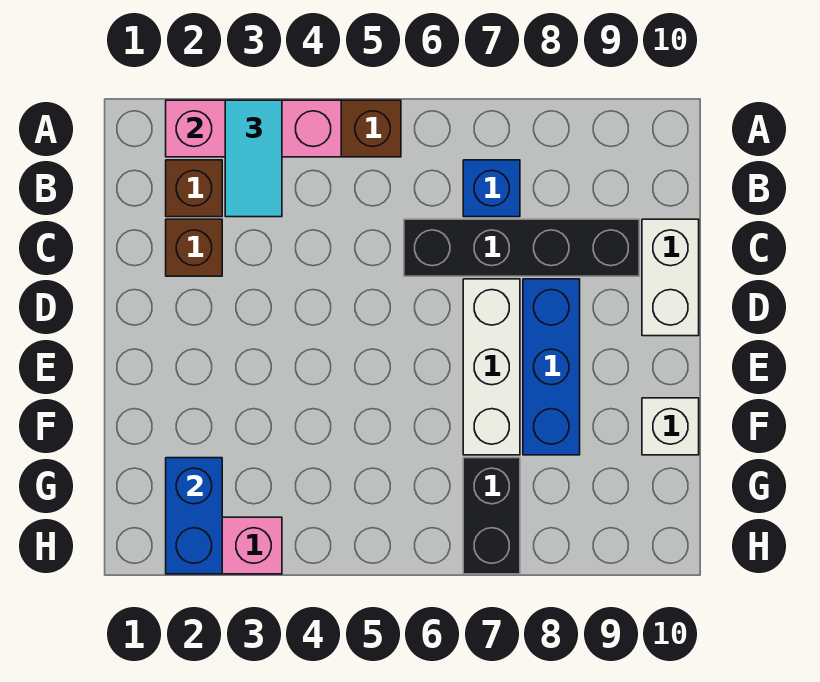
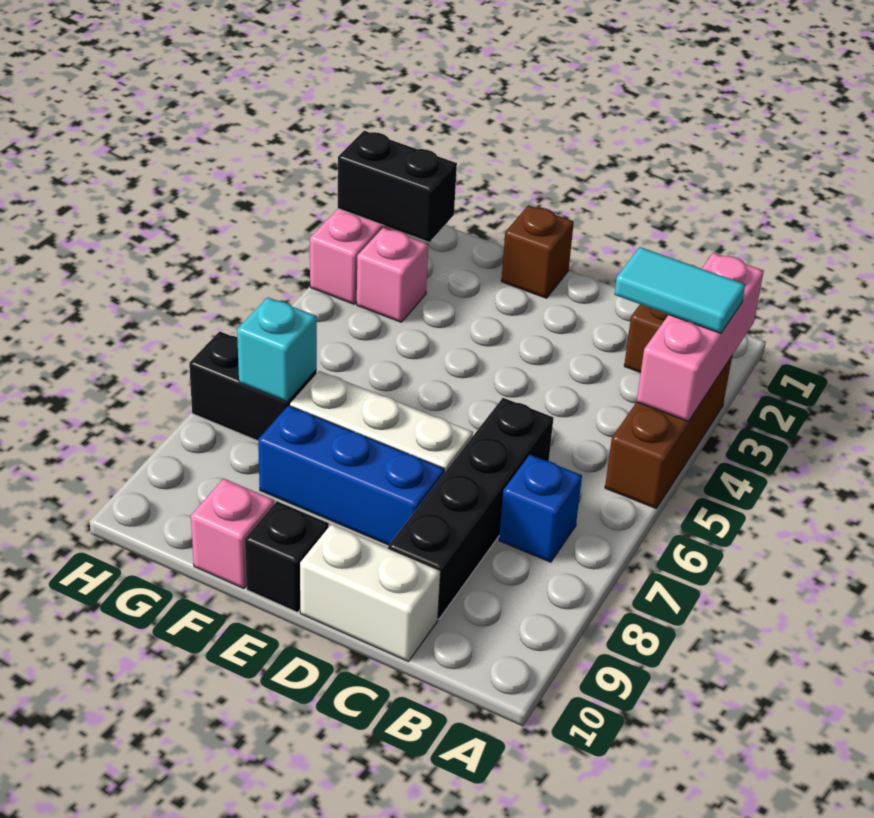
brown brick C2 level 1 -> brown brick E1 level 1
none -> black brick E10 level 1
white brick F10 level 1 -> pink brick F10 level 1
blue brick G2:H2 level 2 -> black brick G2:H2 level 2
none -> pink brick G3 level 1
none -> cyan brick G7 level 2

